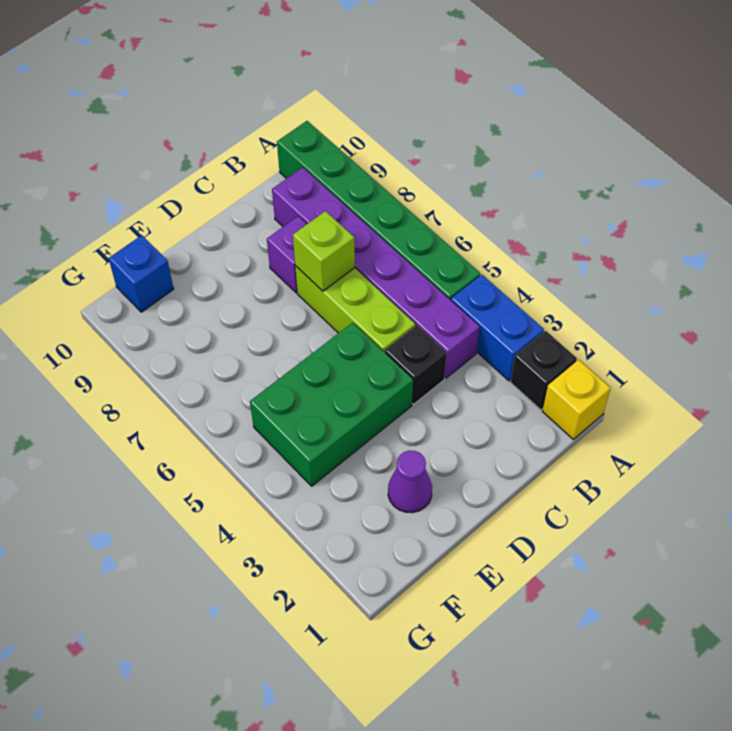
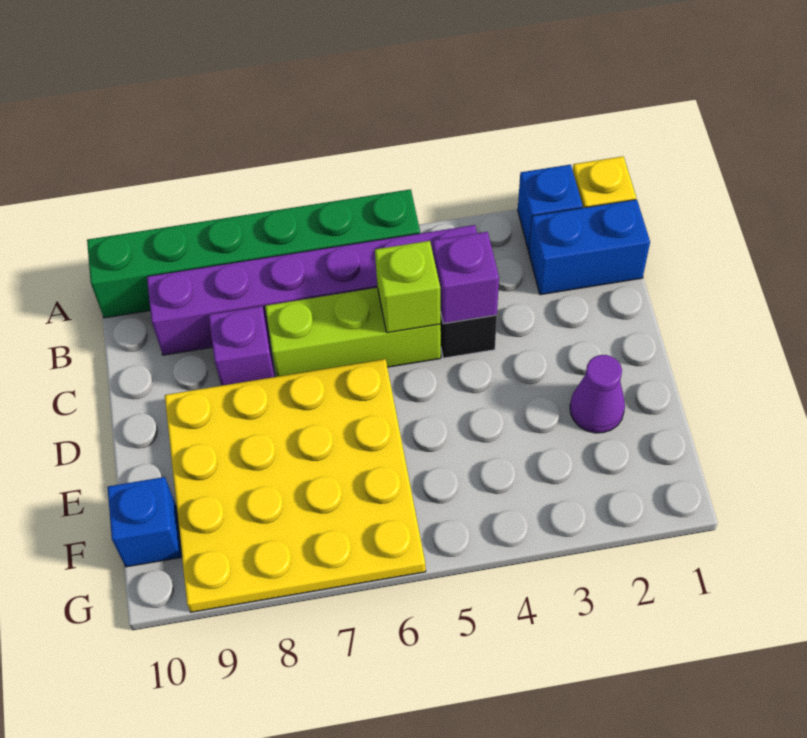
black brick A2 level 1 -> blue brick A2 level 1
blue brick A3:A4 level 1 -> blue brick B1:B2 level 1
none -> purple brick C4 level 2
lime brick C7 level 2 -> lime brick C5 level 2
green brick D4:F5 level 1 -> none
none -> yellow plate D6:G9 level 1

